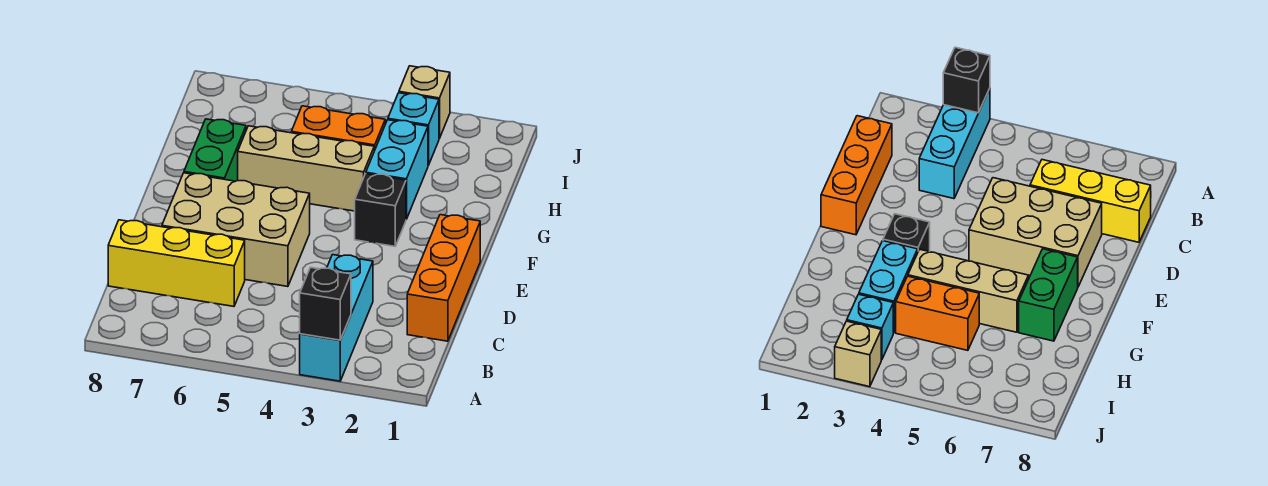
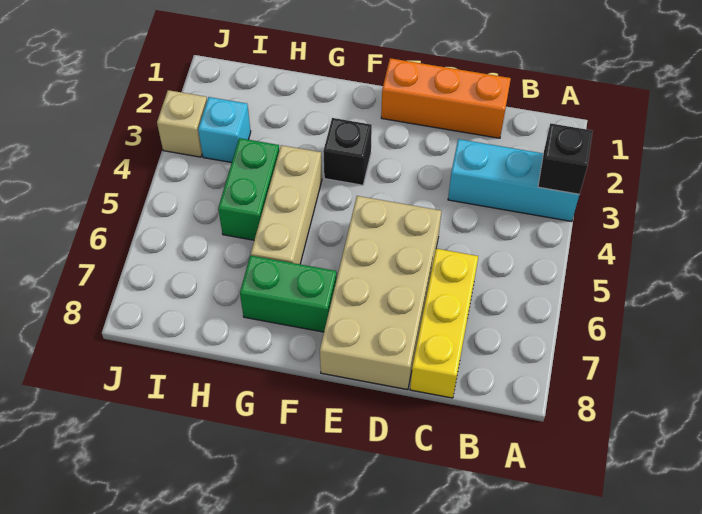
tan brick D5:E7 level 1 -> tan brick D5:E8 level 1
cyan brick G3:H3 level 1 -> none
orange brick H4:H5 level 1 -> green brick H4:H5 level 1

